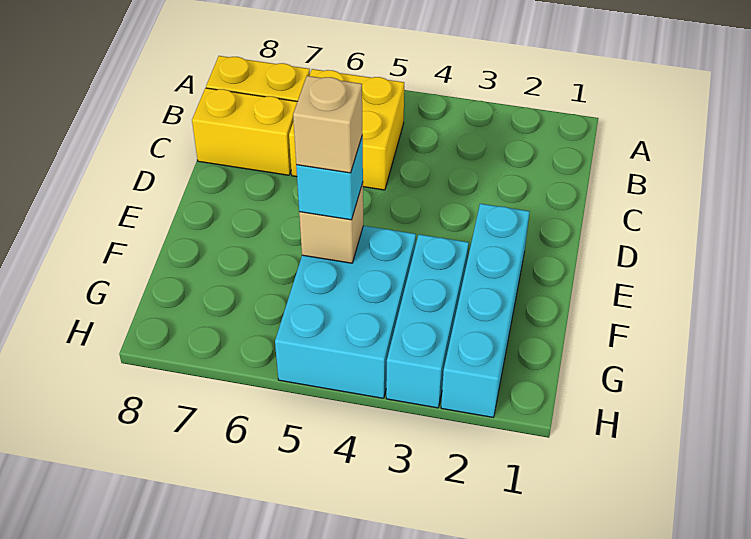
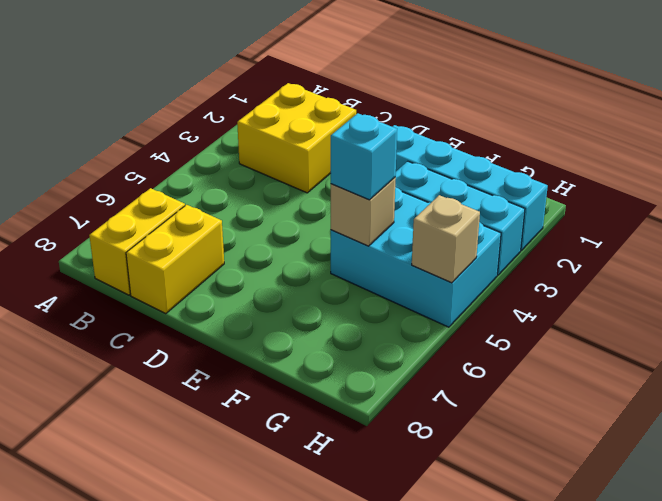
yellow brick B5:C6 level 1 -> yellow brick B2:C3 level 1
tan brick F5 level 4 -> tan brick H5 level 2

